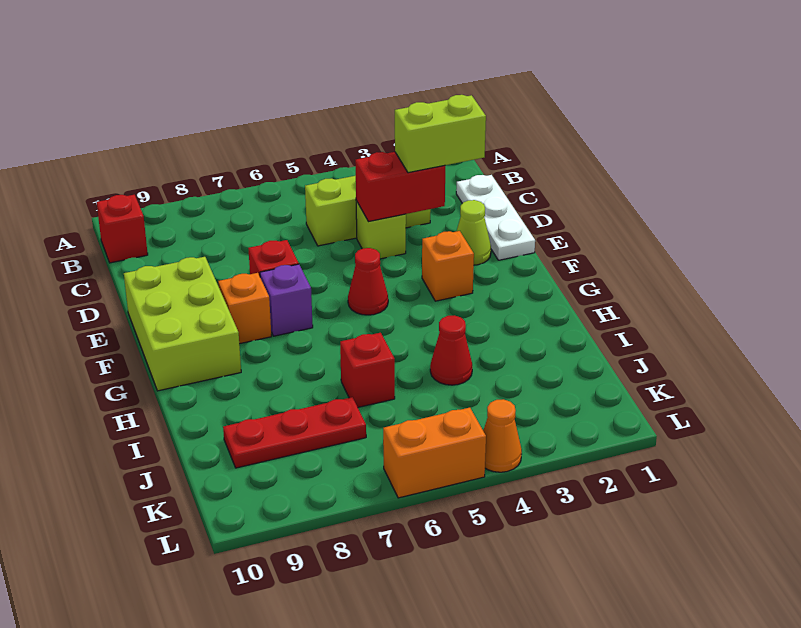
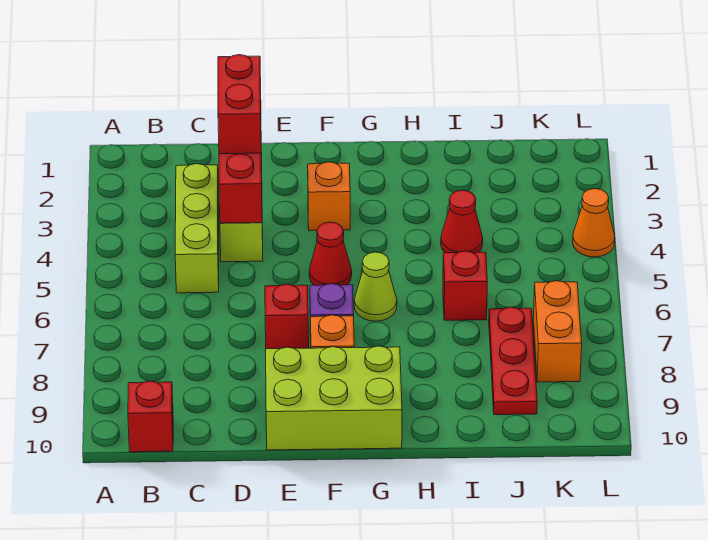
white plate C1:E1 level 1 -> none
lime brick D2:D3 level 3 -> red brick D2:D3 level 3
lime cone E2 level 1 -> lime cone G6 level 1
orange brick L5:L6 level 1 -> orange brick K7:K8 level 1

